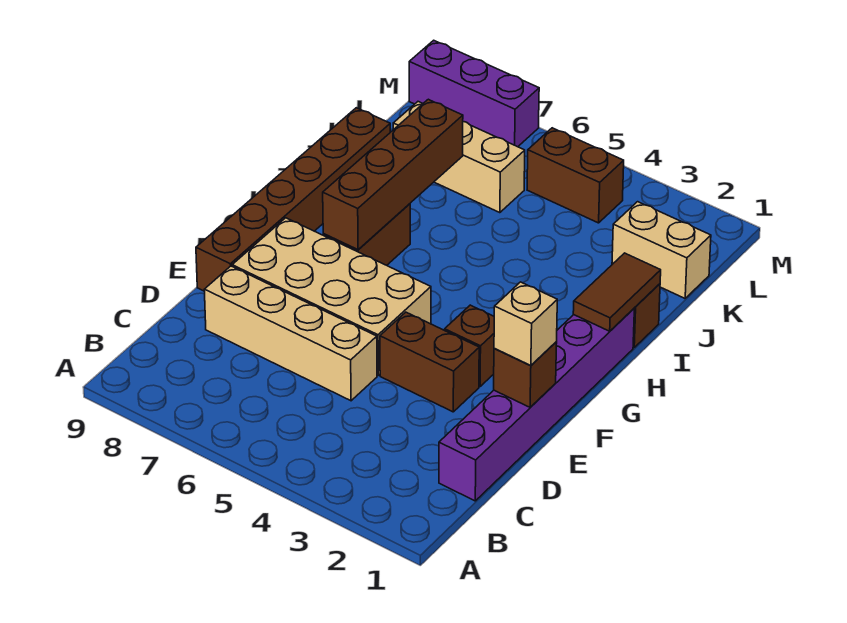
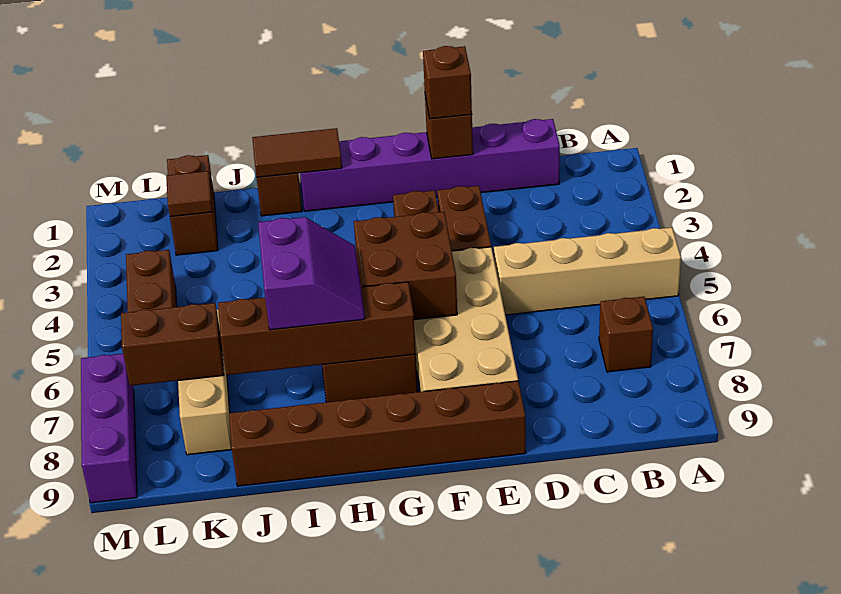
none -> brown brick B7 level 1
tan brick D5:D8 level 1 -> tan brick A5:D5 level 1
tan brick E1 level 3 -> brown brick E1 level 3
none -> brown brick F5:G6 level 2
none -> purple slope H6:I7 level 3 top I
tan brick K1:K2 level 1 -> brown brick K1:K2 level 1
none -> brown tile K2 level 2
none -> brown brick K7:L7 level 2

